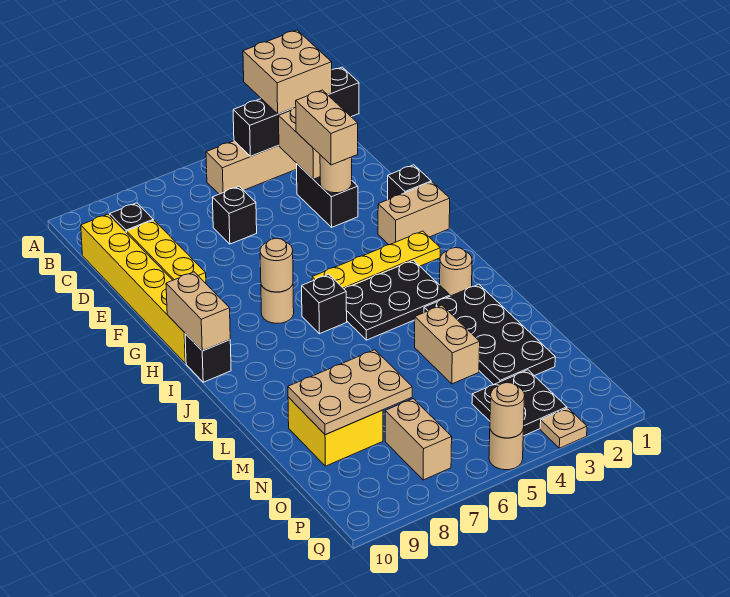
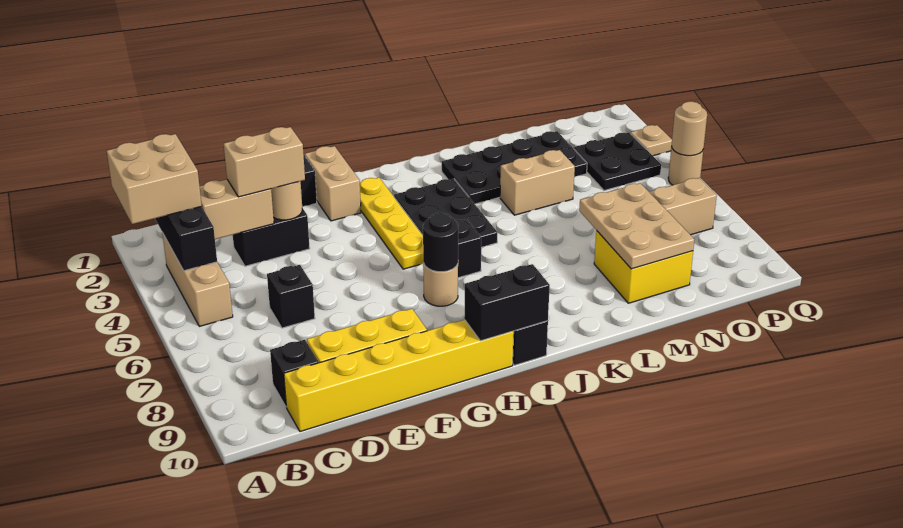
tan round brick H7 level 2 -> black round brick H7 level 2
tan brick H10:I10 level 2 -> black brick H10:I10 level 2
tan round brick J2 level 1 -> none

